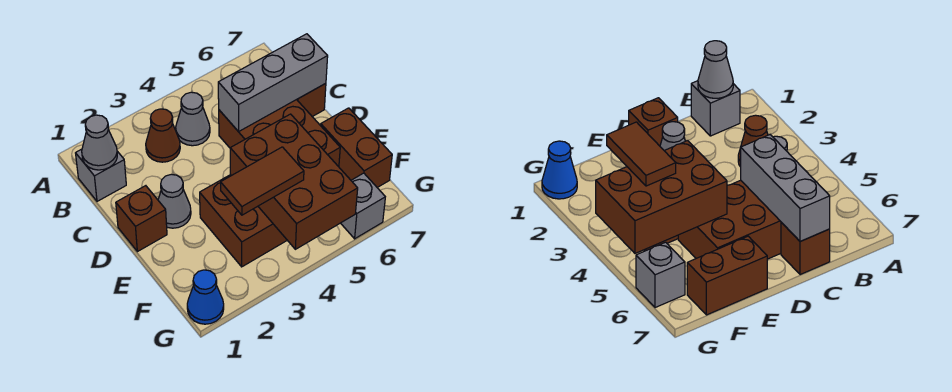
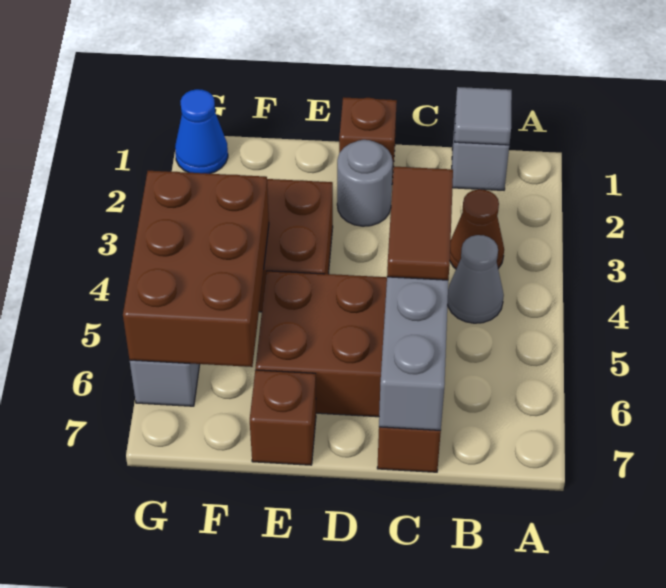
grey cone B1 level 2 -> grey tile B1 level 2
grey cone D2 level 1 -> grey round brick D2 level 1
brown brick E4:G5 level 2 -> brown brick F4:G6 level 2
brown brick E7:F7 level 1 -> brown brick E7 level 1
brown tile F3:F4 level 3 -> brown tile C4:C5 level 3

